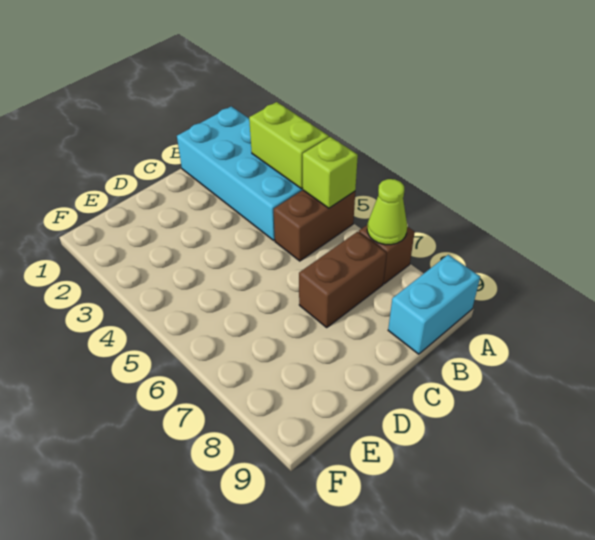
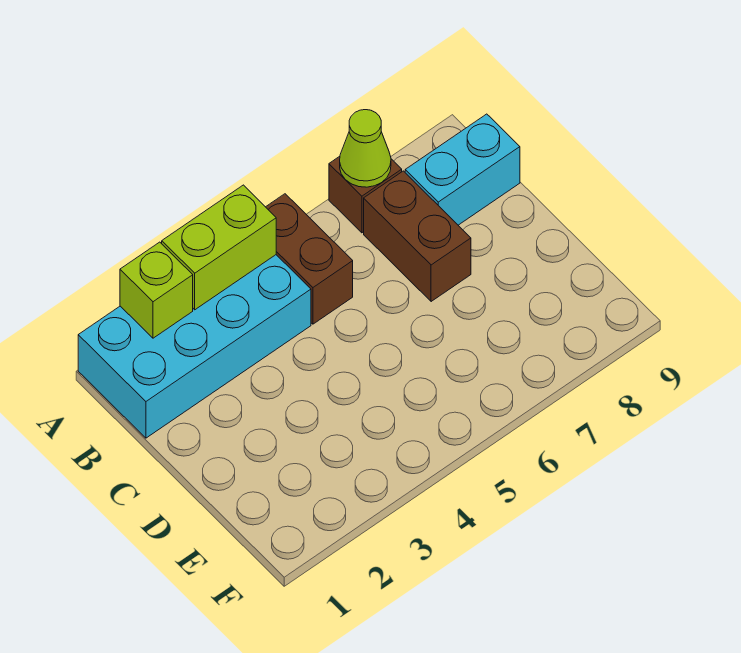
lime brick A5 level 2 -> lime brick A2 level 2
cyan brick A9:B9 level 1 -> cyan brick B8:B9 level 1

